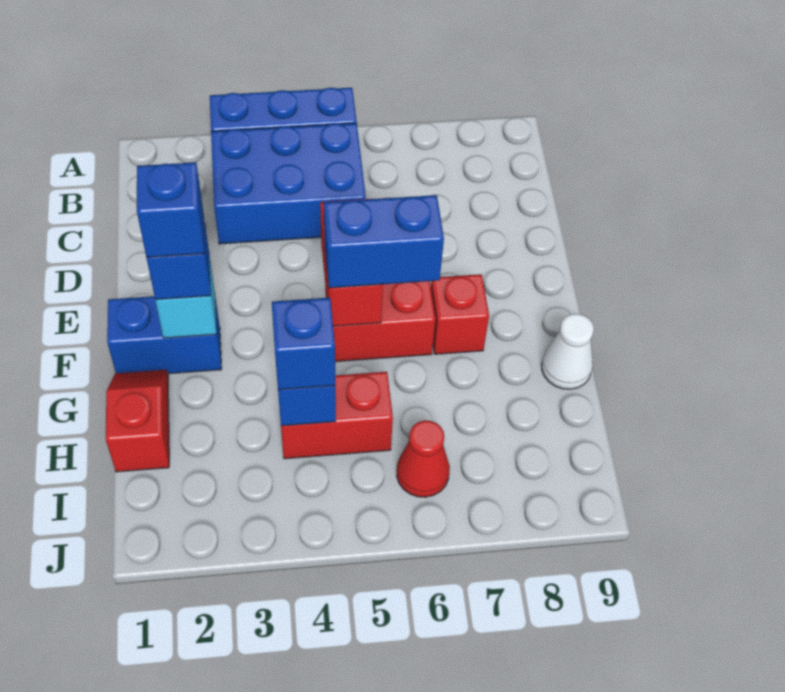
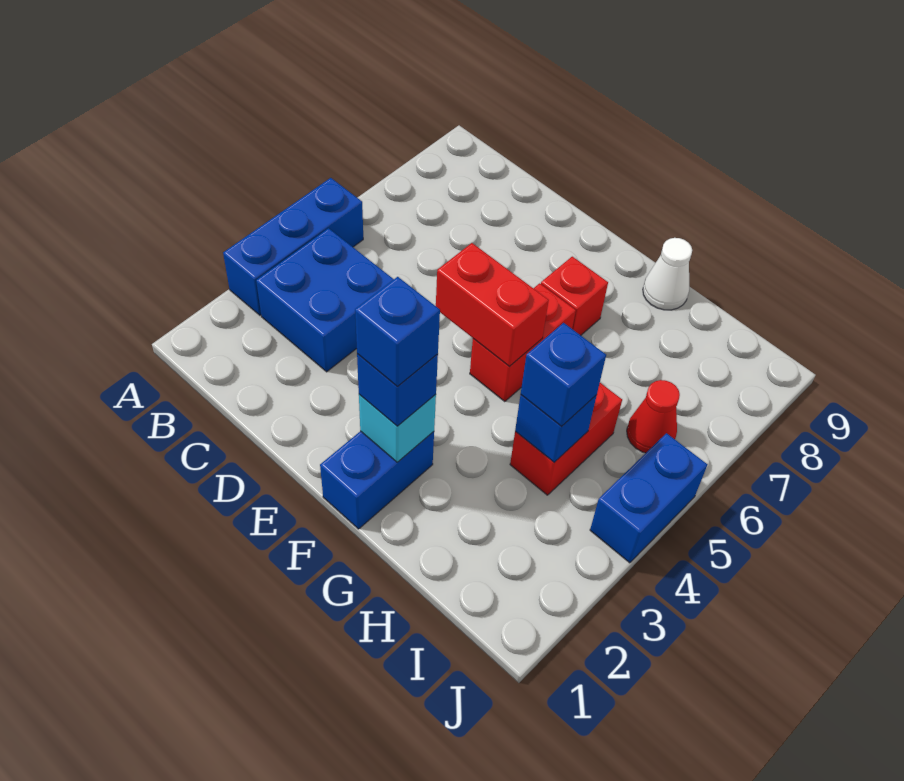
blue brick B3:C5 level 1 -> blue brick B3:C4 level 1
blue brick F5:F6 level 3 -> blue brick J4:J5 level 1
red slope G1:H1 level 1 top H -> none

